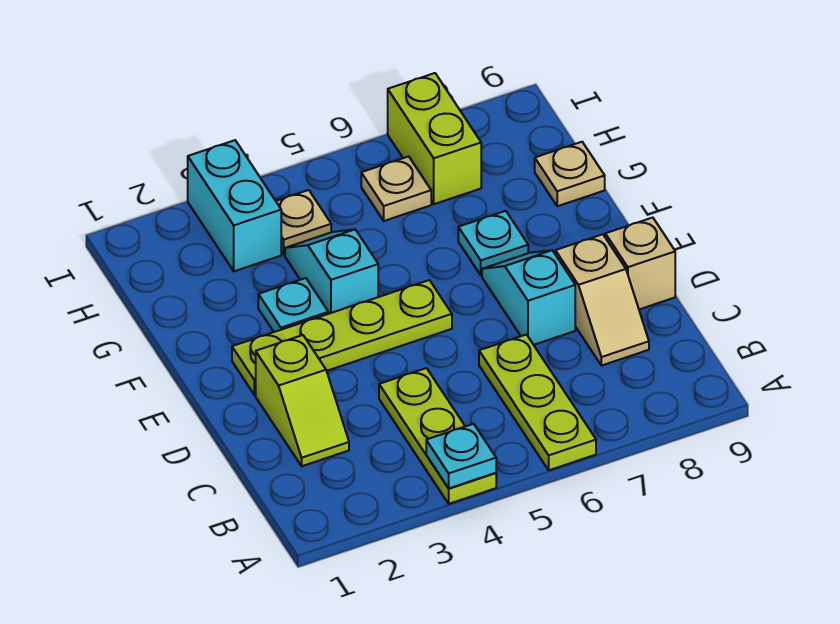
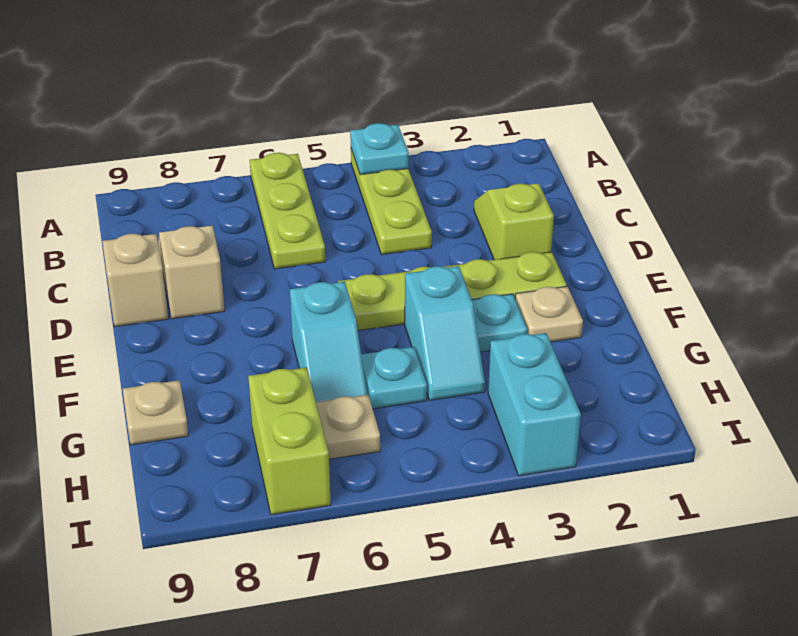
cyan slope D7:E7 level 1 top D -> cyan slope F6:G6 level 1 top F
cyan plate F7 level 1 -> cyan plate G5 level 1
tan plate H4 level 1 -> tan plate F2 level 1

